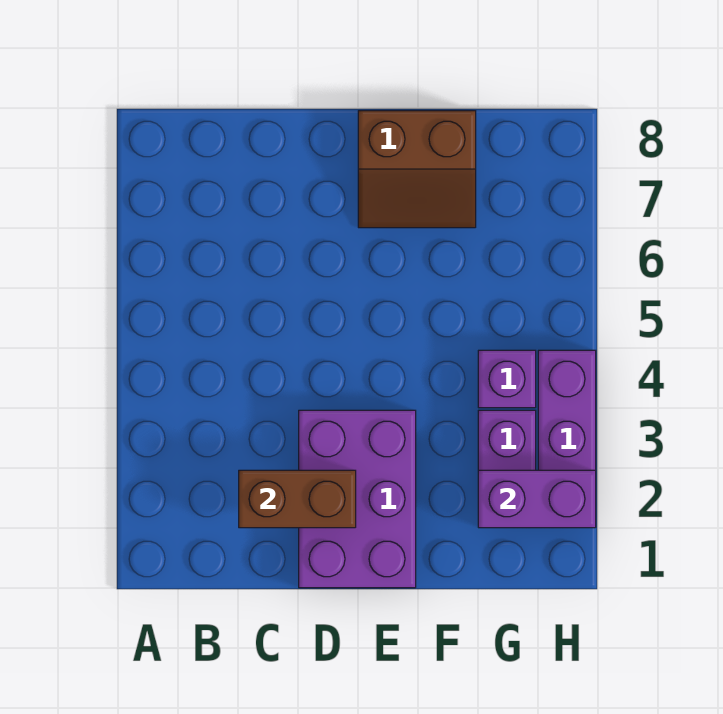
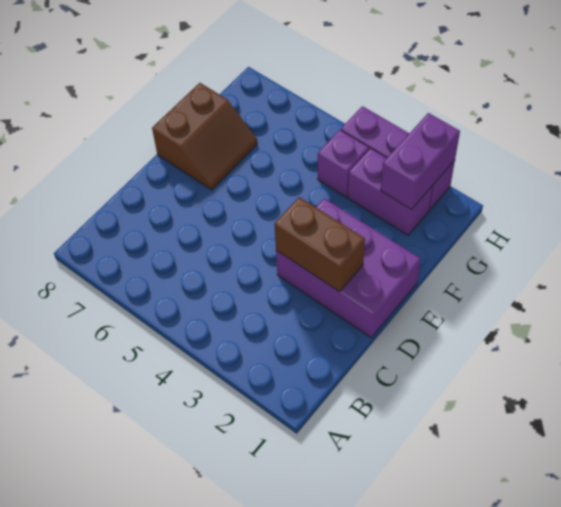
brown brick C2:D2 level 2 -> brown brick D2:D3 level 2

